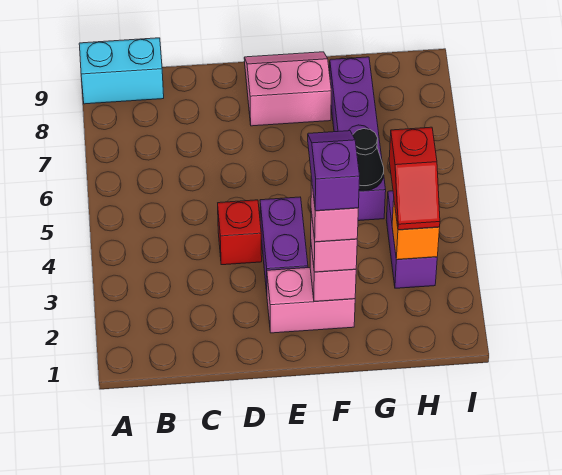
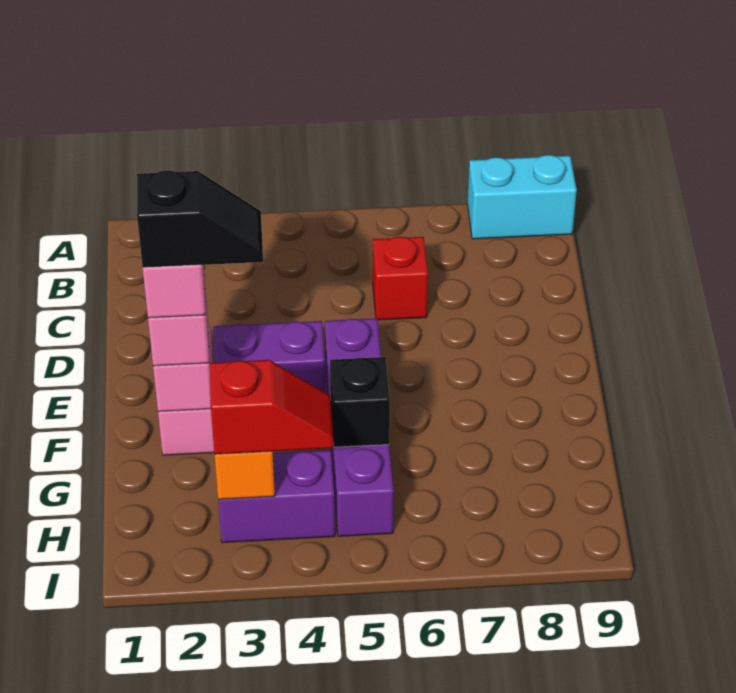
cyan brick A9:B9 level 1 -> cyan brick A8:A9 level 1
red brick D4 level 1 -> red brick C6 level 1
pink slope E8:F9 level 1 top 8 -> none
purple slope F2:F3 level 5 top 2 -> black slope F2:F3 level 5 top 2
purple brick G5:G8 level 1 -> purple brick E5:H5 level 1
black cone G5 level 2 -> black brick G5 level 2
red slope H3:H4 level 3 top 4 -> red slope H3:H4 level 3 top 3

